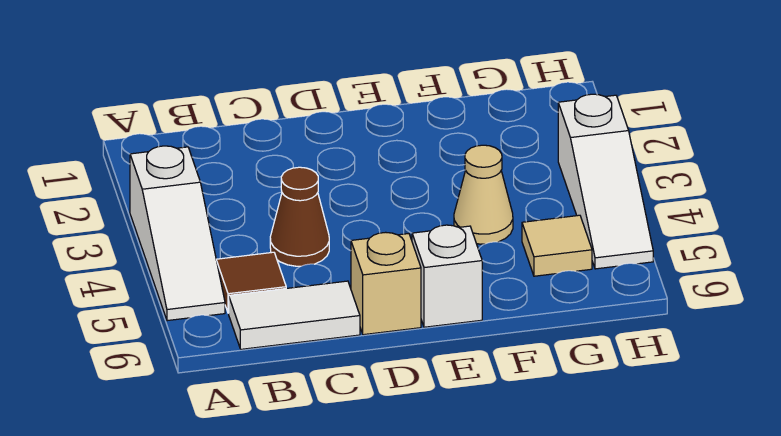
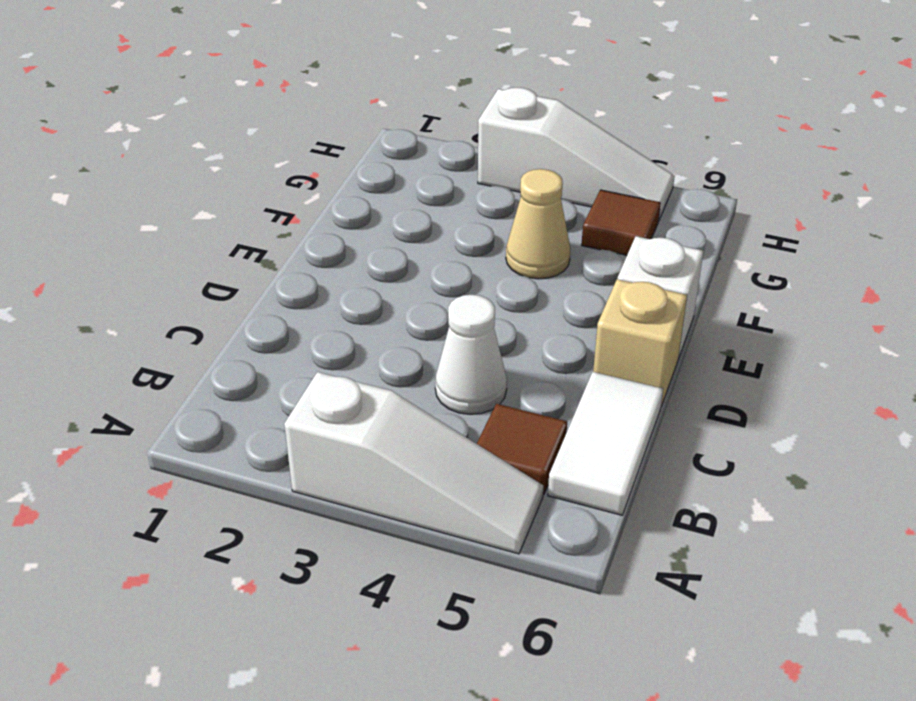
brown cone C4 level 1 -> white cone C4 level 1
tan tile G5 level 1 -> brown tile G5 level 1

